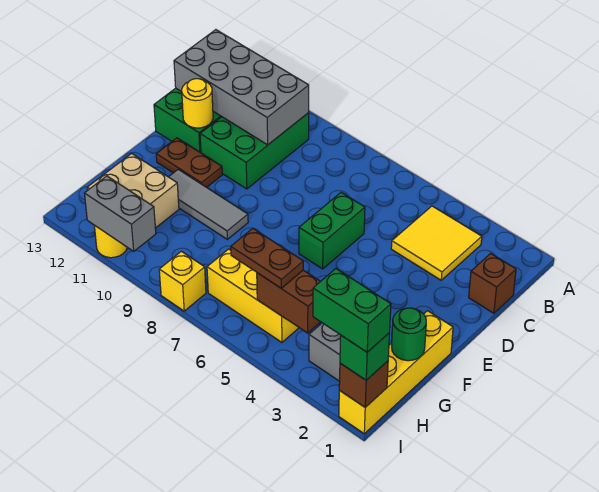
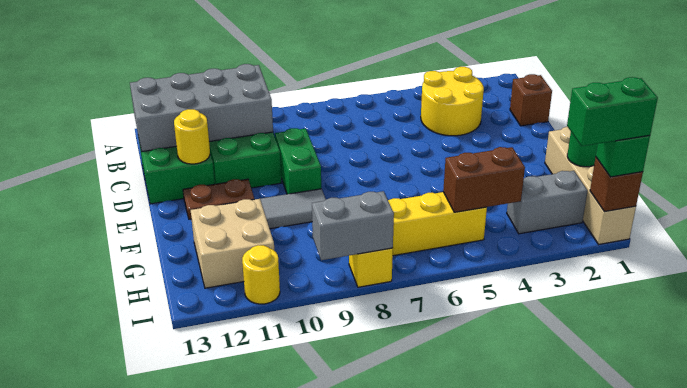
yellow tile B3:C4 level 1 -> yellow round brick B3:C4 level 1
green brick D6:E6 level 1 -> green brick D9:E9 level 1
yellow brick F1:I1 level 1 -> tan brick F1:I1 level 1
brown plate H5:H6 level 3 -> none
grey brick I10:I11 level 2 -> grey brick I8:I9 level 2

